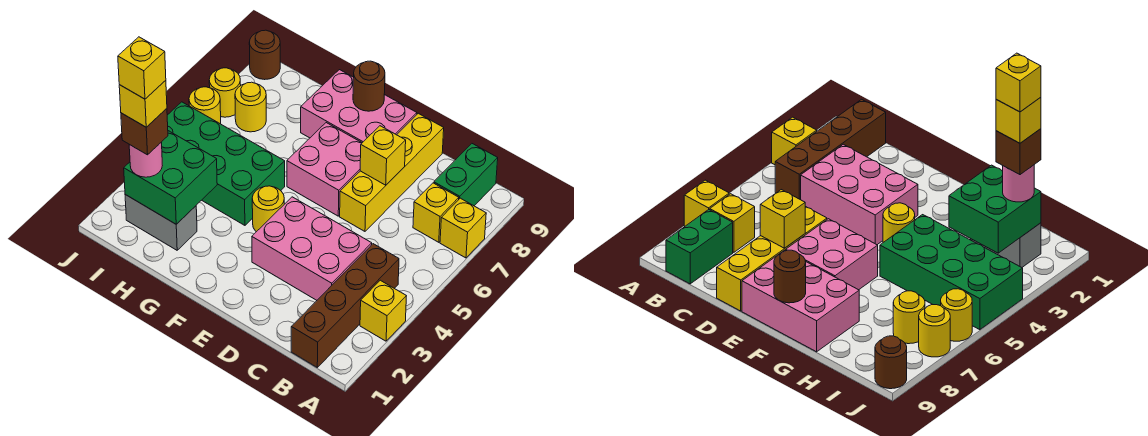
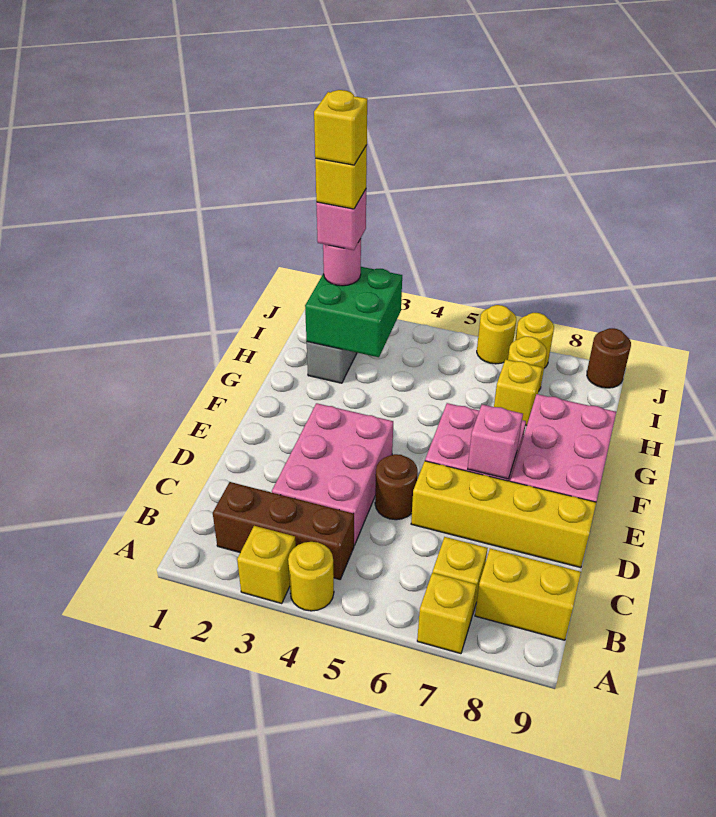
brown brick B1:B4 level 1 -> brown brick B2:B4 level 1
green brick B8:B9 level 1 -> yellow brick B8:B9 level 1
yellow brick D7 level 2 -> yellow brick H7 level 1
none -> pink brick E7 level 2
yellow round brick F4 level 1 -> yellow round brick A4 level 1
brown round brick F9 level 2 -> brown round brick D5 level 1
green brick G4:J5 level 1 -> none
brown brick I2 level 4 -> pink brick I2 level 4

